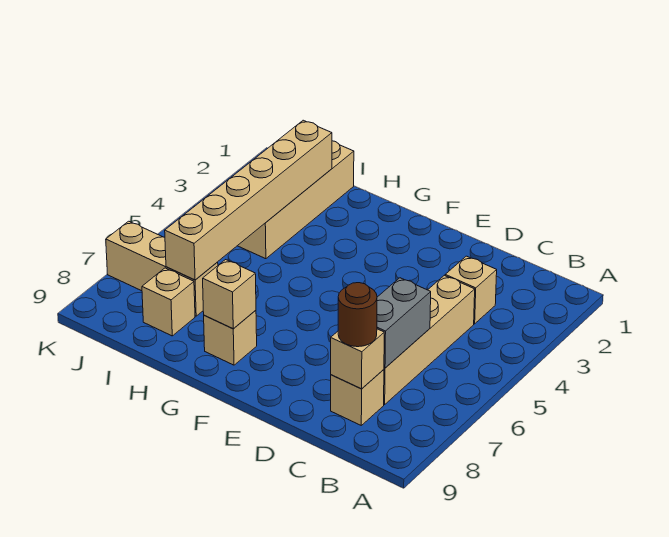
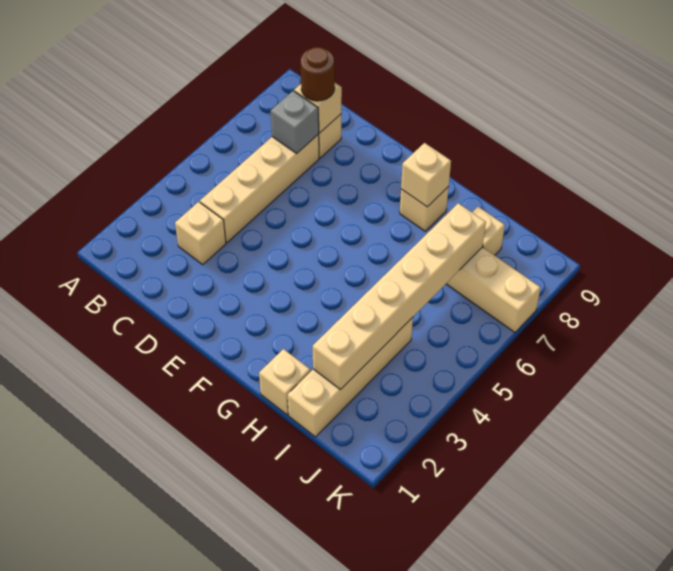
grey brick C6:C7 level 2 -> grey brick C7 level 2
none -> tan brick H1 level 1

